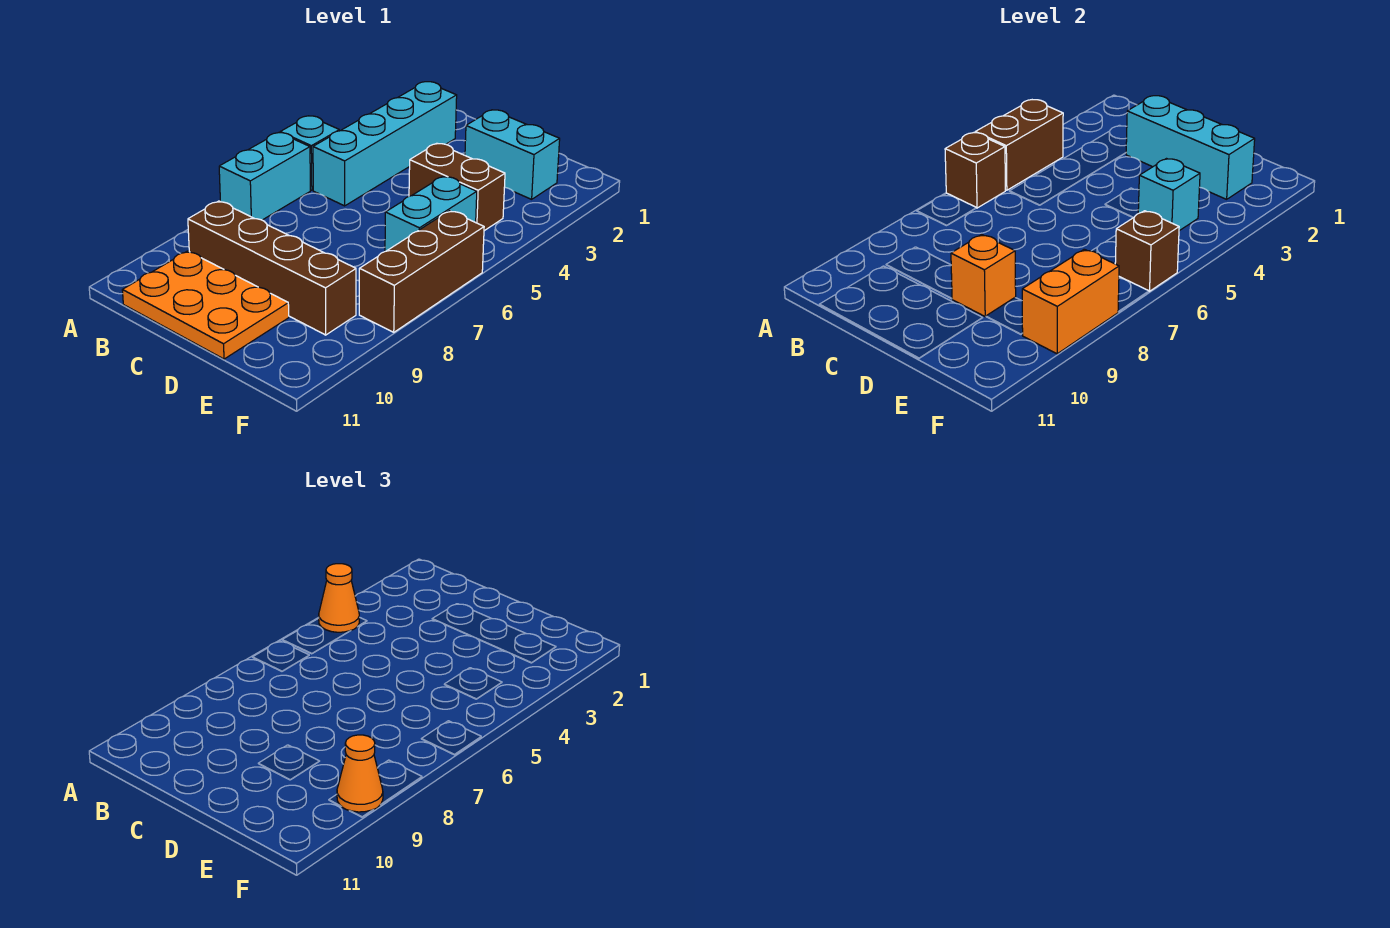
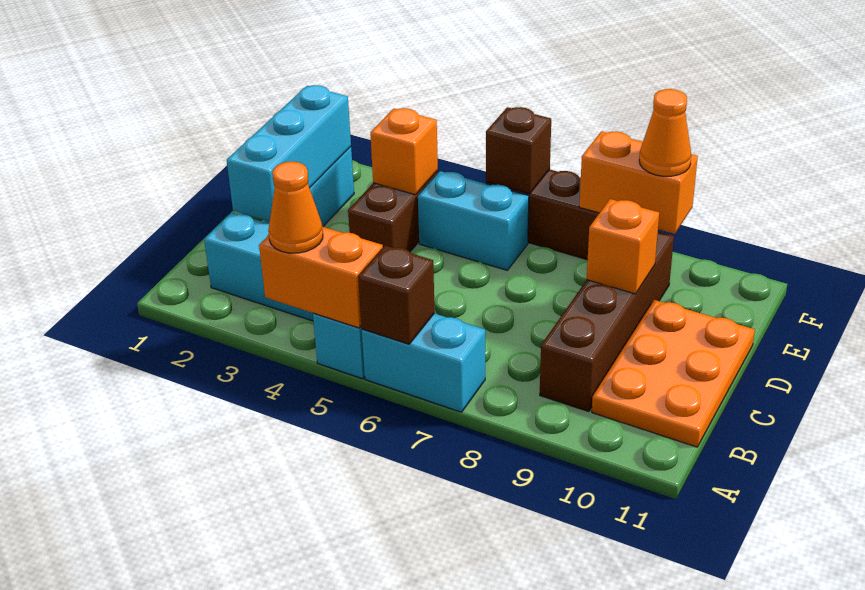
brown brick A4:A5 level 2 -> orange brick A4:A5 level 2
cyan brick E4 level 2 -> orange brick E4 level 2

